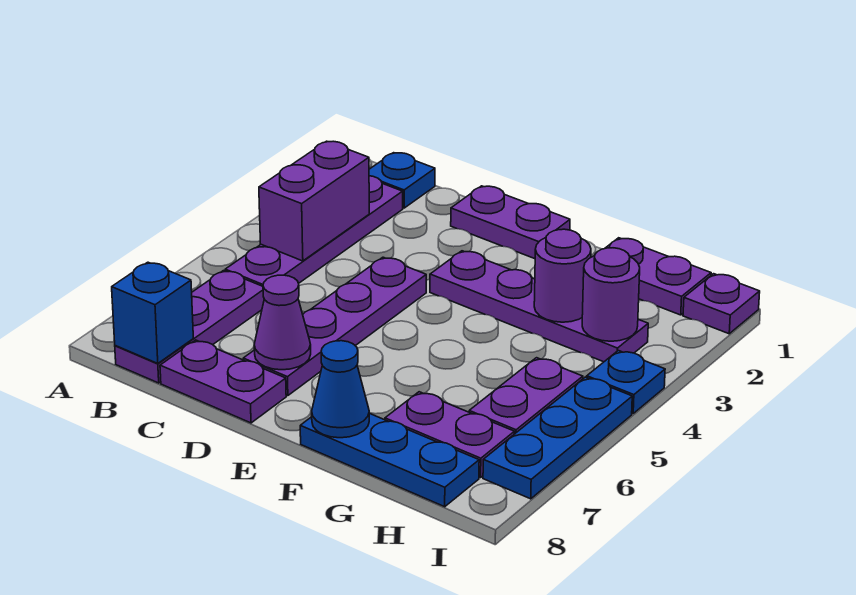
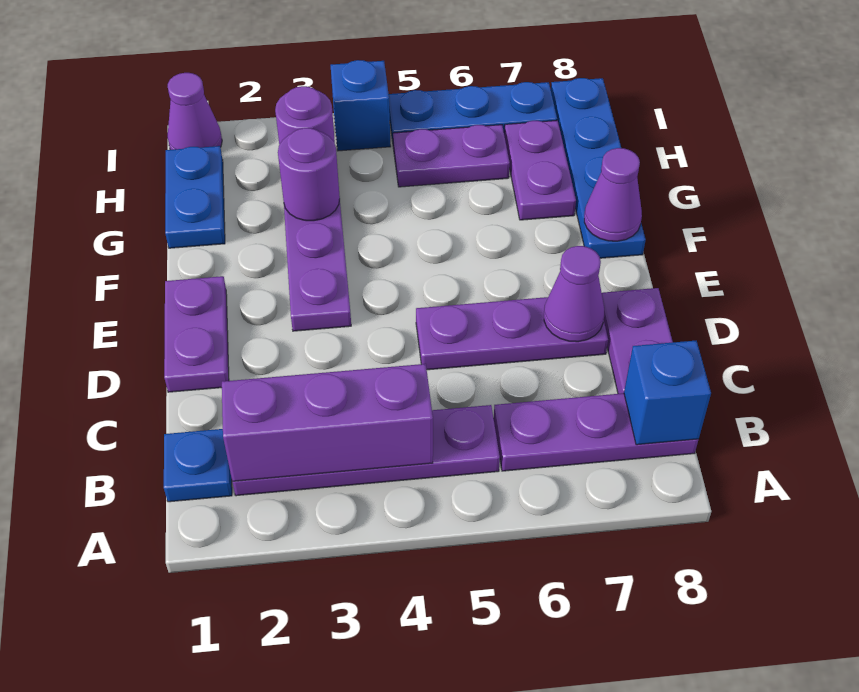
purple brick B3:B4 level 2 -> purple brick B2:B4 level 2
purple plate D4:D7 level 1 -> purple plate D5:D7 level 1
blue plate F8:H8 level 1 -> blue plate F8:I8 level 1
blue cone F8 level 2 -> purple cone F8 level 2
purple plate G1:H1 level 1 -> blue plate G1:H1 level 1
purple plate I1 level 1 -> purple cone I1 level 1
blue plate I4 level 1 -> blue brick I4 level 1

